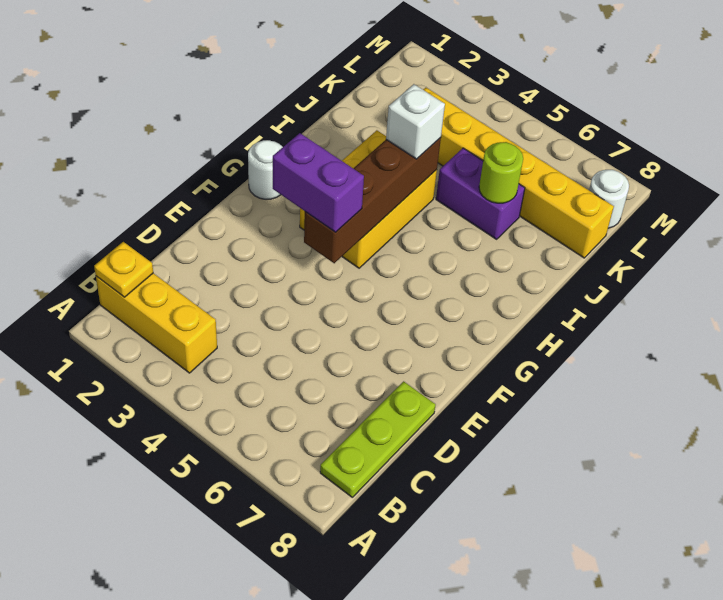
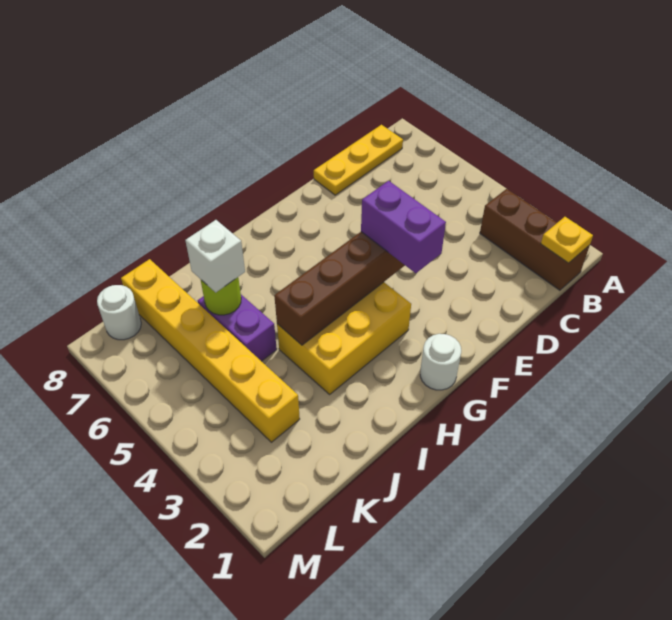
yellow brick B1:B3 level 1 -> brown brick B1:B3 level 1
lime plate B8:D8 level 1 -> yellow plate B8:D8 level 1
white brick I4 level 3 -> white brick J6 level 3

